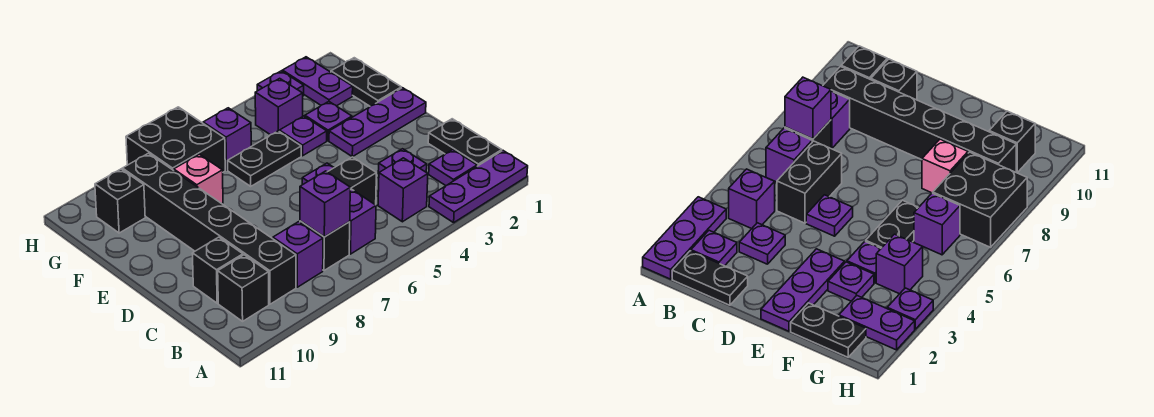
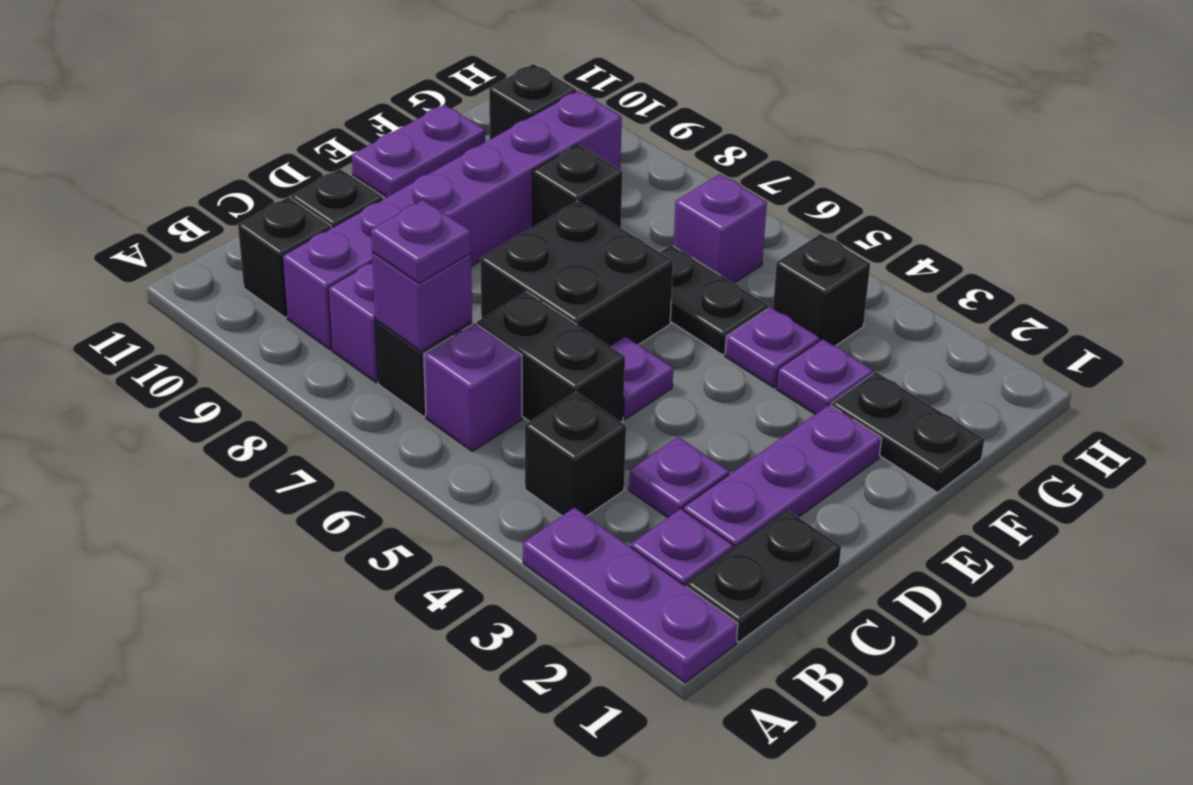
purple brick B4 level 1 -> black brick B4 level 1
black brick B9:G9 level 1 -> purple brick B9:G9 level 1
purple plate E1:E3 level 1 -> purple plate C2:E2 level 1
black plate F1:G1 level 1 -> black plate F1:F2 level 1
pink brick F8 level 1 -> black brick F8 level 1
purple plate G2:H2 level 1 -> purple plate E11:F11 level 1
purple brick G4 level 1 -> black brick G4 level 1
black brick G7:H8 level 1 -> black brick D6:E7 level 1
purple plate H3 level 1 -> purple plate B7 level 3

